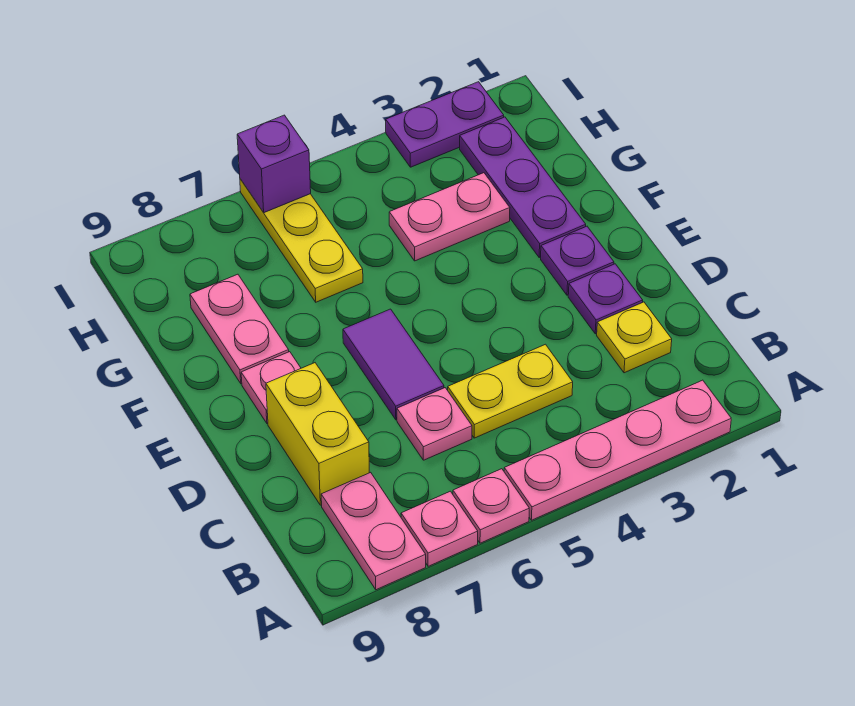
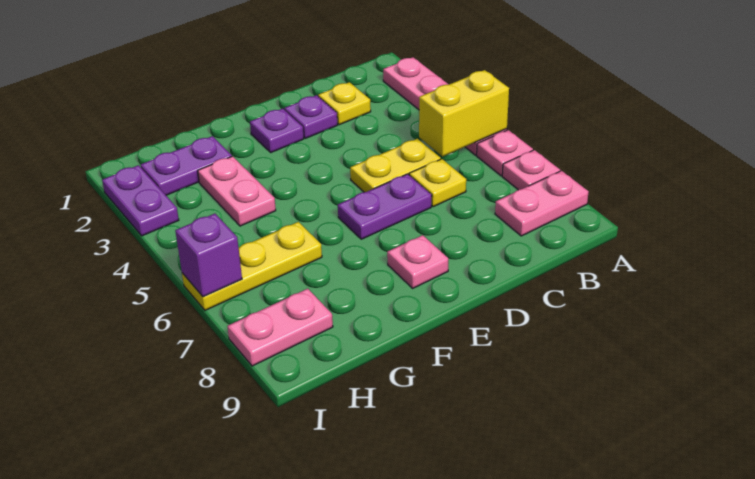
yellow plate C4:C5 level 1 -> yellow plate C5:D5 level 1
pink plate C6 level 1 -> yellow plate C6 level 1
yellow brick C8:D8 level 1 -> yellow brick A5:B5 level 2
purple tile D6:E6 level 1 -> purple plate D6:E6 level 1
purple plate F2:H2 level 1 -> purple plate G2:H2 level 1
pink plate F8:G8 level 1 -> pink plate H8:I8 level 1

